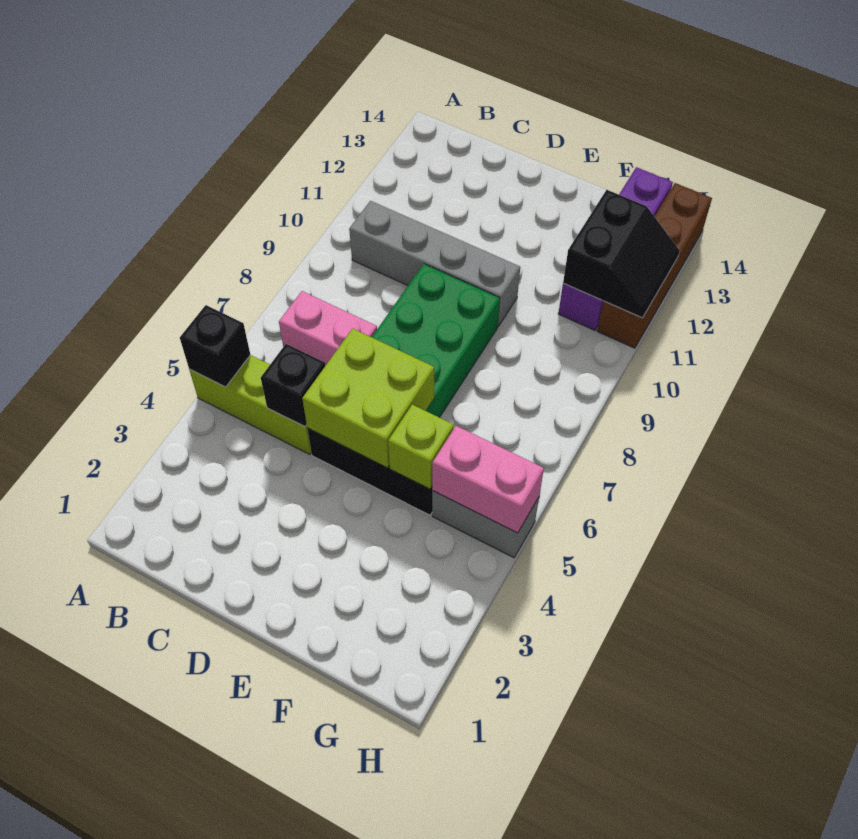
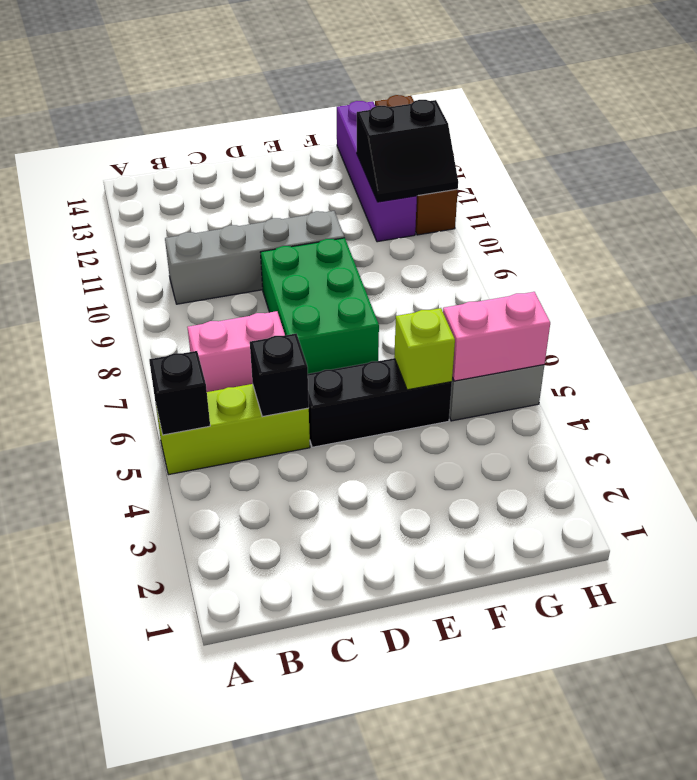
lime brick D5:E6 level 2 -> none
black slope G11:H12 level 2 top G -> black slope G11:H12 level 2 top 12

